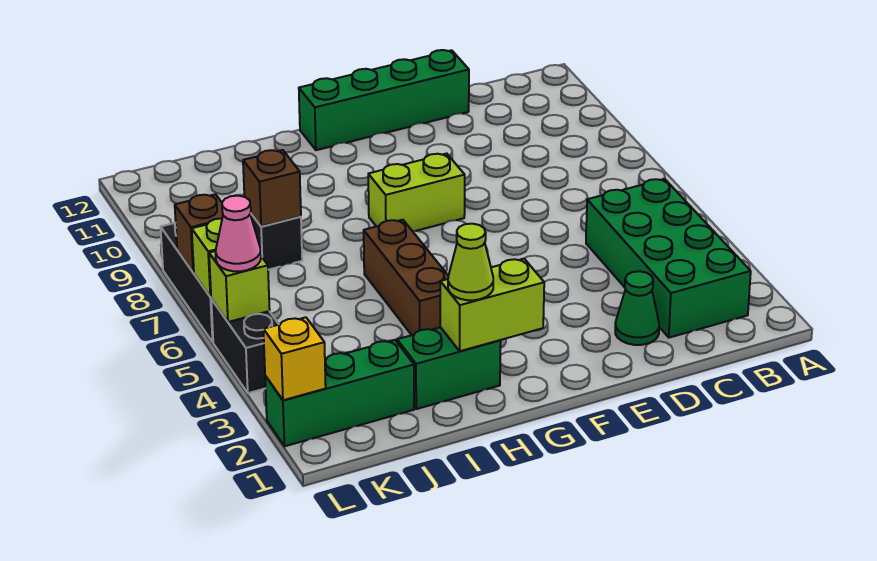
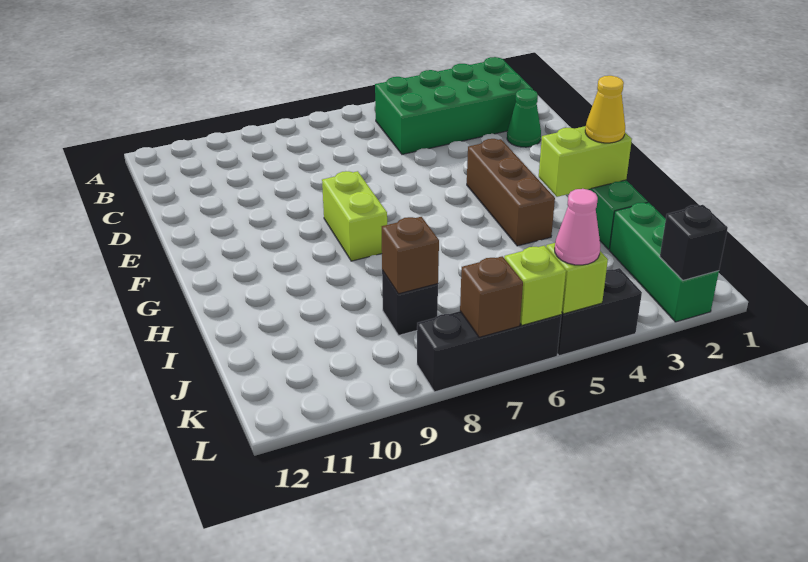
green brick D12:G12 level 1 -> none
lime brick G2:H2 level 2 -> lime brick H2:H3 level 2
lime cone H2 level 3 -> yellow cone H2 level 3
brown brick H4:H6 level 1 -> brown brick F4:H4 level 1
yellow brick L2 level 2 -> black brick L2 level 2

